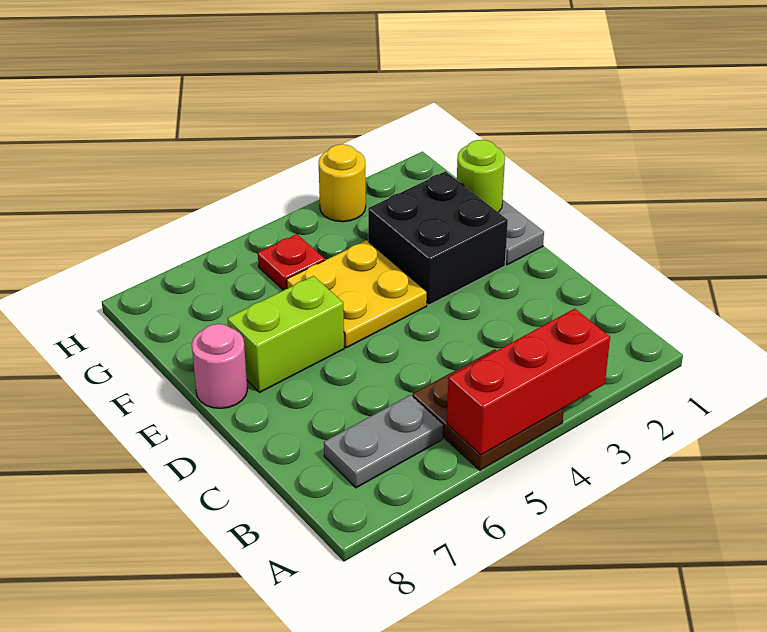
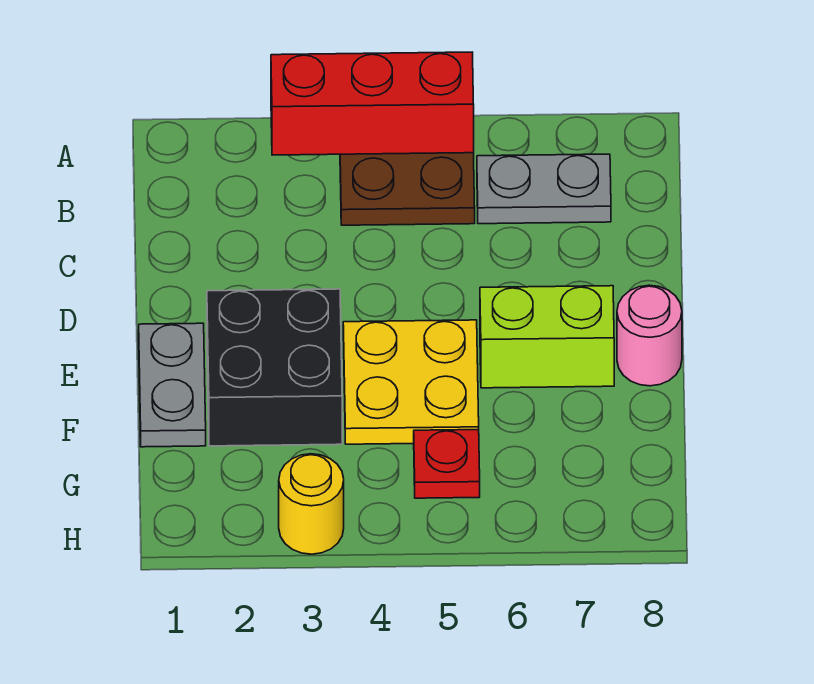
lime round brick F1 level 2 -> none

